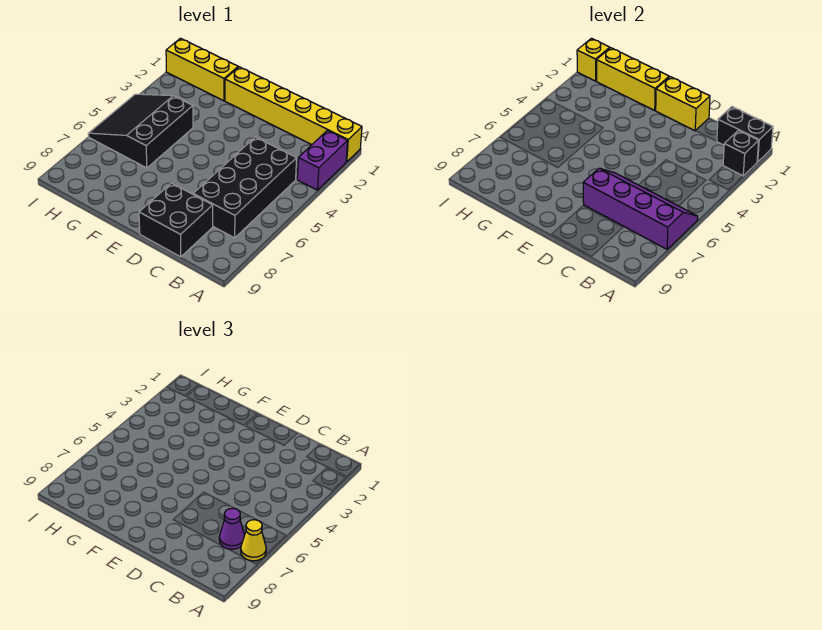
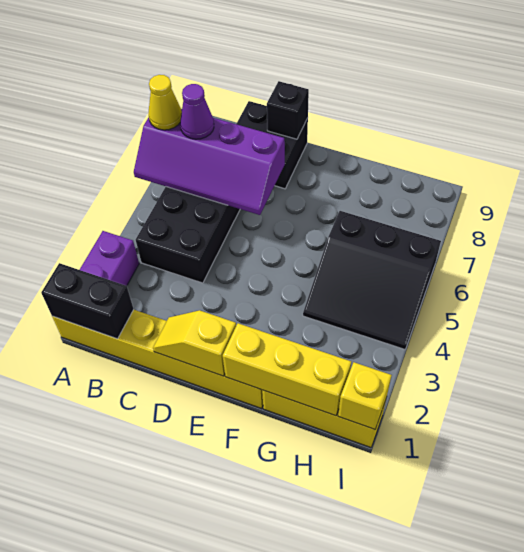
black brick A2 level 2 -> black brick D9 level 2
yellow brick D1:E1 level 2 -> yellow slope D1:E1 level 2 top E
black slope G4:I6 level 1 top G -> black slope G4:I6 level 1 top 6

